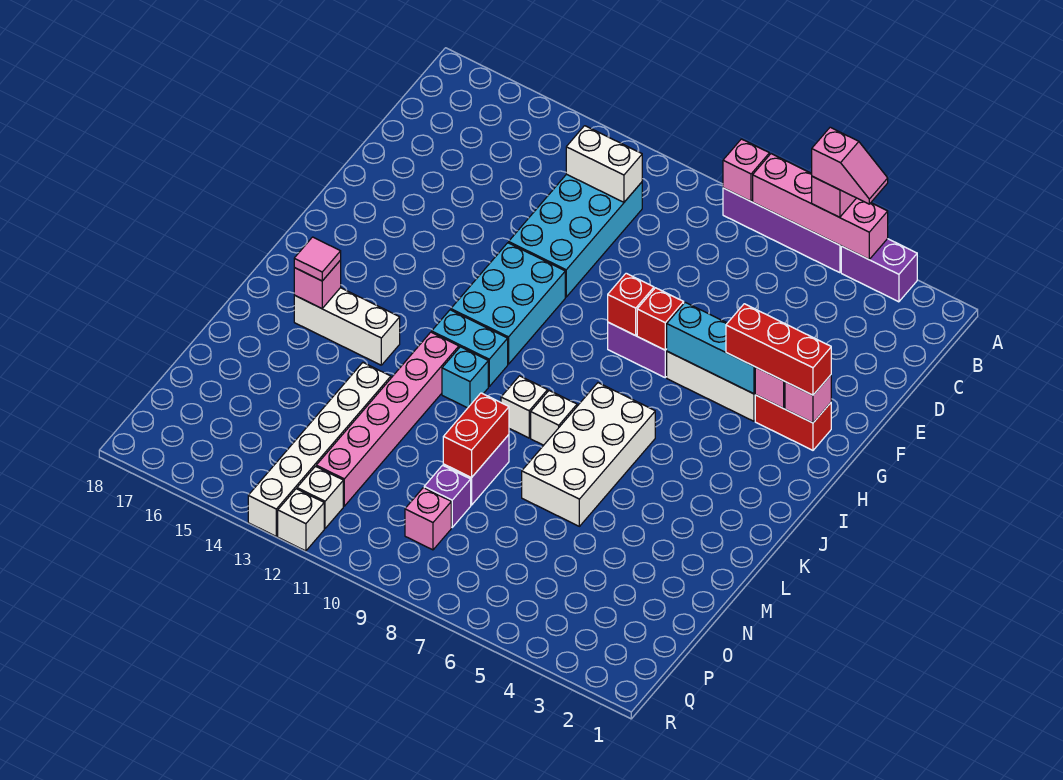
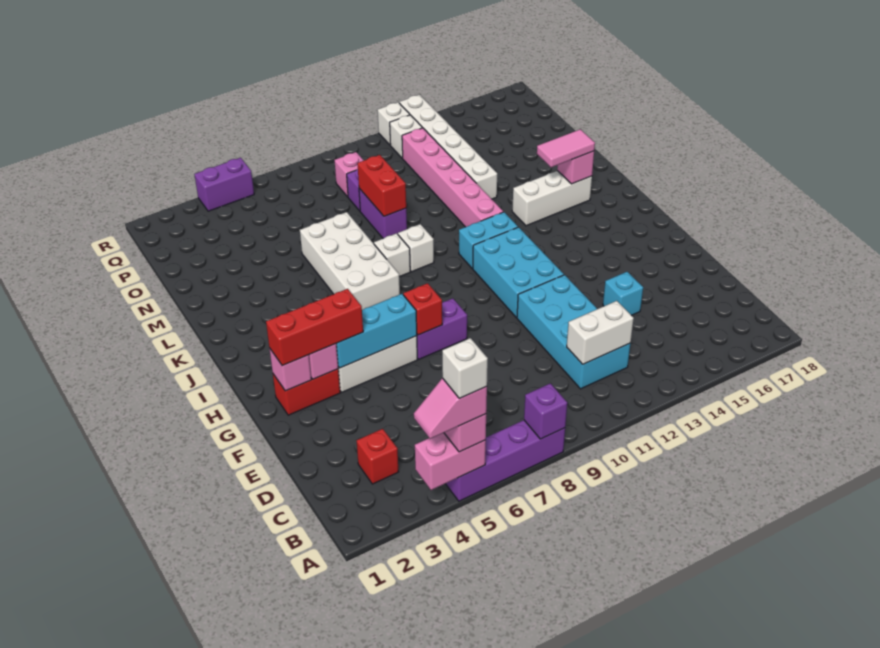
purple brick A3:A4 level 1 -> purple brick R4:R5 level 1
pink brick A4:A7 level 2 -> pink brick A4:A5 level 2
none -> white brick A5 level 5
pink brick A8 level 2 -> purple brick A8 level 2
red brick G8 level 2 -> red brick C3 level 1
cyan brick K11 level 1 -> cyan brick E14 level 1
pink tile K16 level 3 -> pink tile K15:K16 level 3

